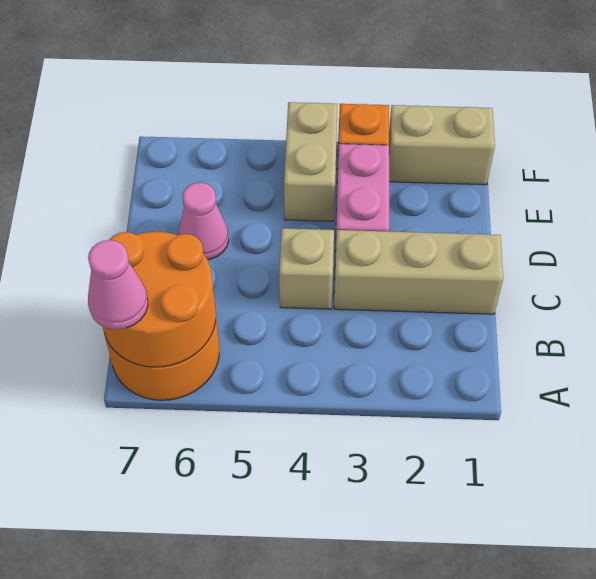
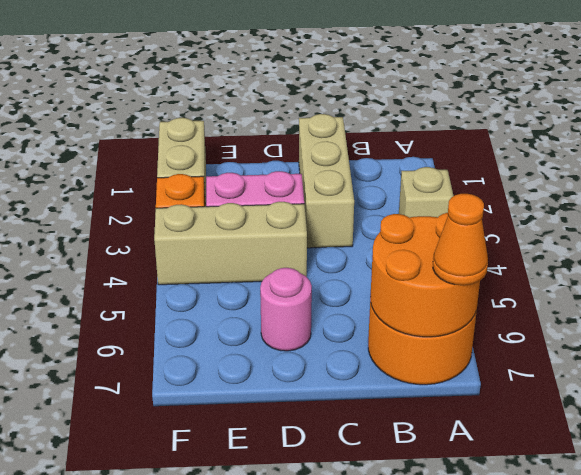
pink cone A7 level 3 -> orange cone A7 level 3
tan brick C4 level 1 -> tan brick A3 level 1
pink cone D6 level 1 -> pink round brick D6 level 1
tan brick E4:F4 level 1 -> tan brick D4:F4 level 1

